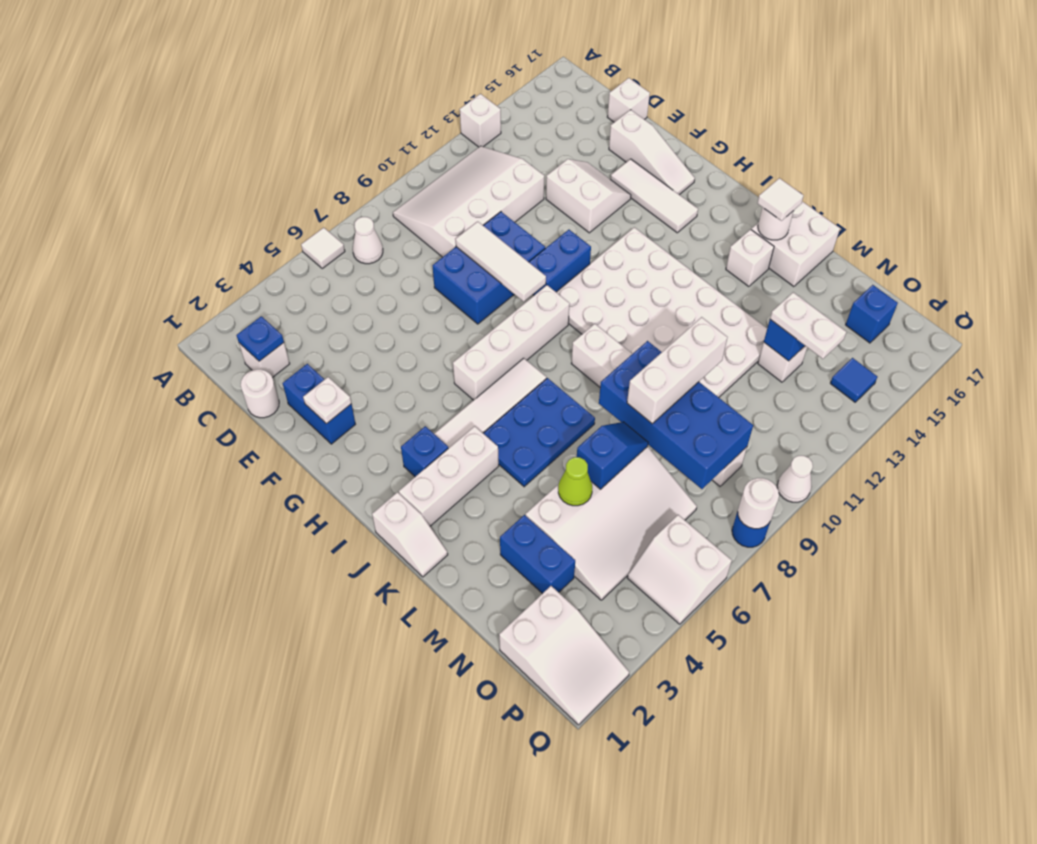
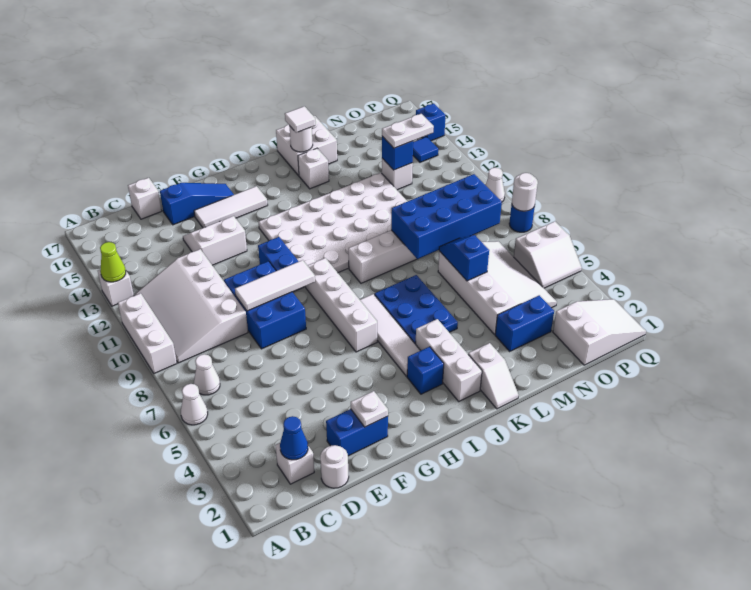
white tile A6 level 1 -> white cone A6 level 1
blue plate C2 level 2 -> blue cone C2 level 2
white slope E16:G16 level 1 top E -> blue slope E16:G16 level 1 top E
white slope J1:K1 level 1 top J -> white slope K1:K2 level 1 top 2
lime cone M5 level 2 -> lime cone A13 level 2
white brick M8:M10 level 3 -> white brick A9:A11 level 1
blue brick O16 level 1 -> blue brick Q15 level 1

